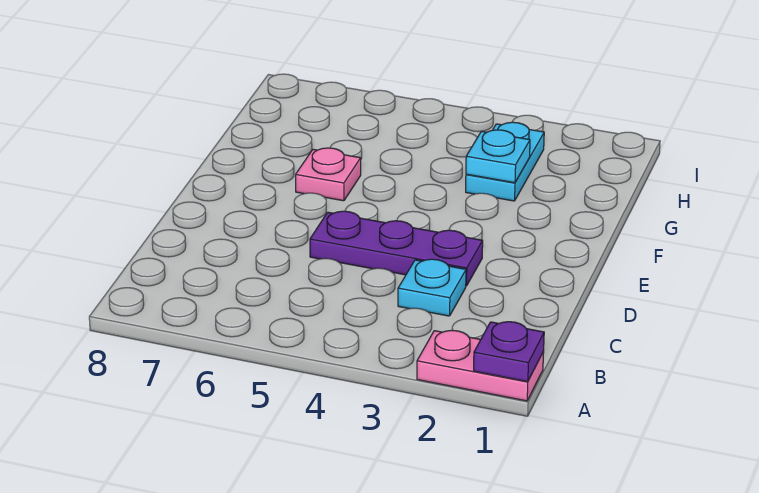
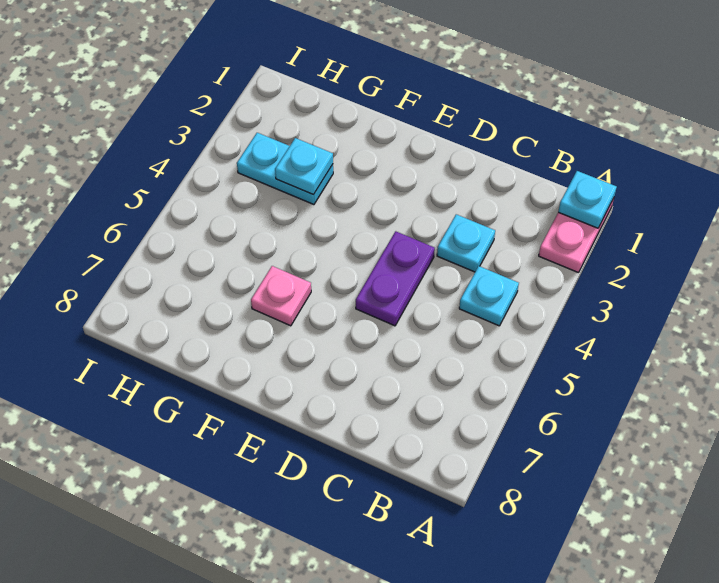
purple plate A1 level 2 -> cyan plate A1 level 2
none -> cyan plate B4 level 1
purple plate D3:D5 level 1 -> purple plate D4:D5 level 1

